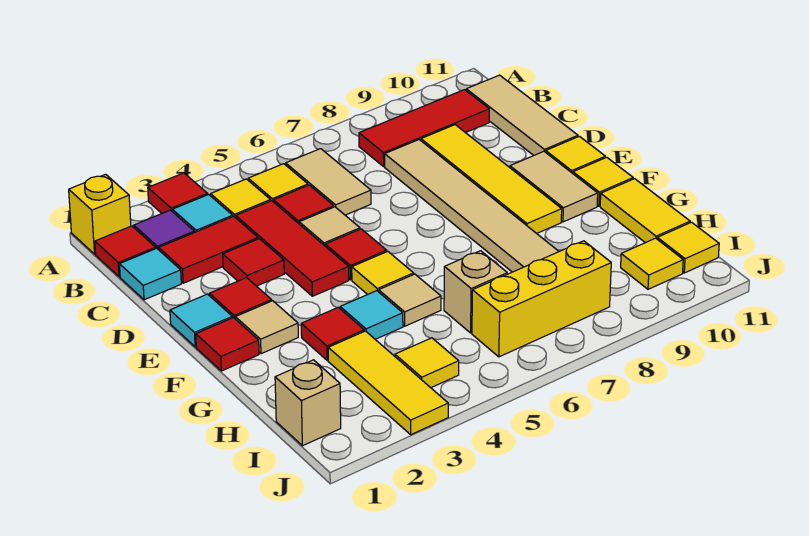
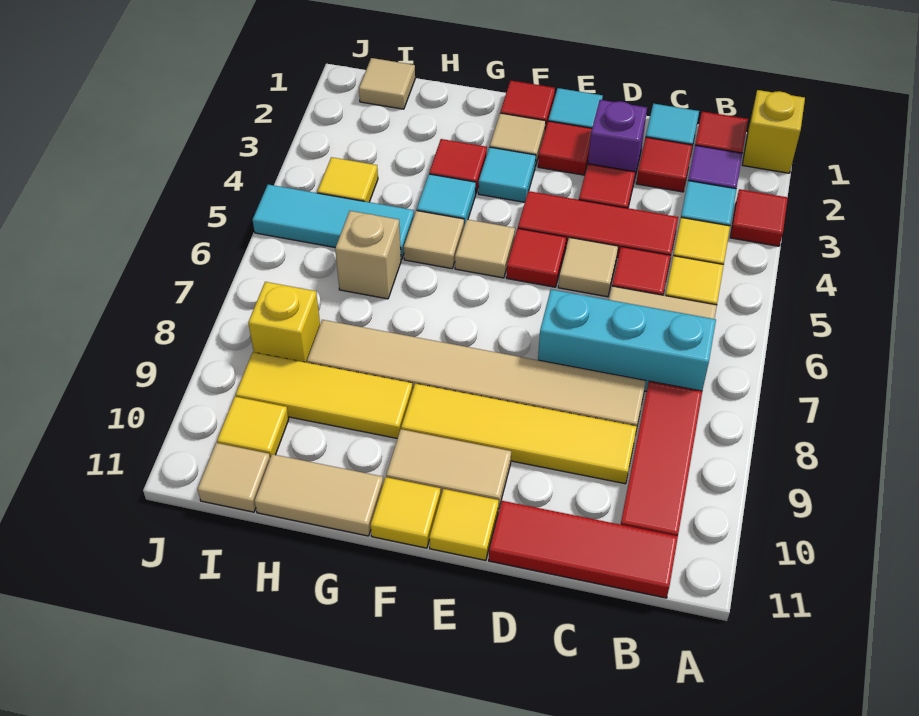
none -> cyan brick B7:D7 level 1
tan tile B11:D11 level 1 -> red tile B11:D11 level 1
red tile C2:C3 level 1 -> red tile C2 level 1
none -> purple brick D2 level 1
none -> cyan tile F3 level 1
yellow tile F5 level 1 -> tan tile F5 level 1
yellow tile G11:H11 level 1 -> tan tile G11:H11 level 1
yellow tile H3:J3 level 1 -> yellow tile G9:I9 level 1
none -> cyan tile H5:J5 level 1
tan brick I1 level 1 -> tan tile I1 level 1
yellow brick I6:I8 level 1 -> yellow brick I8 level 1
yellow tile I11 level 1 -> tan tile I11 level 1

